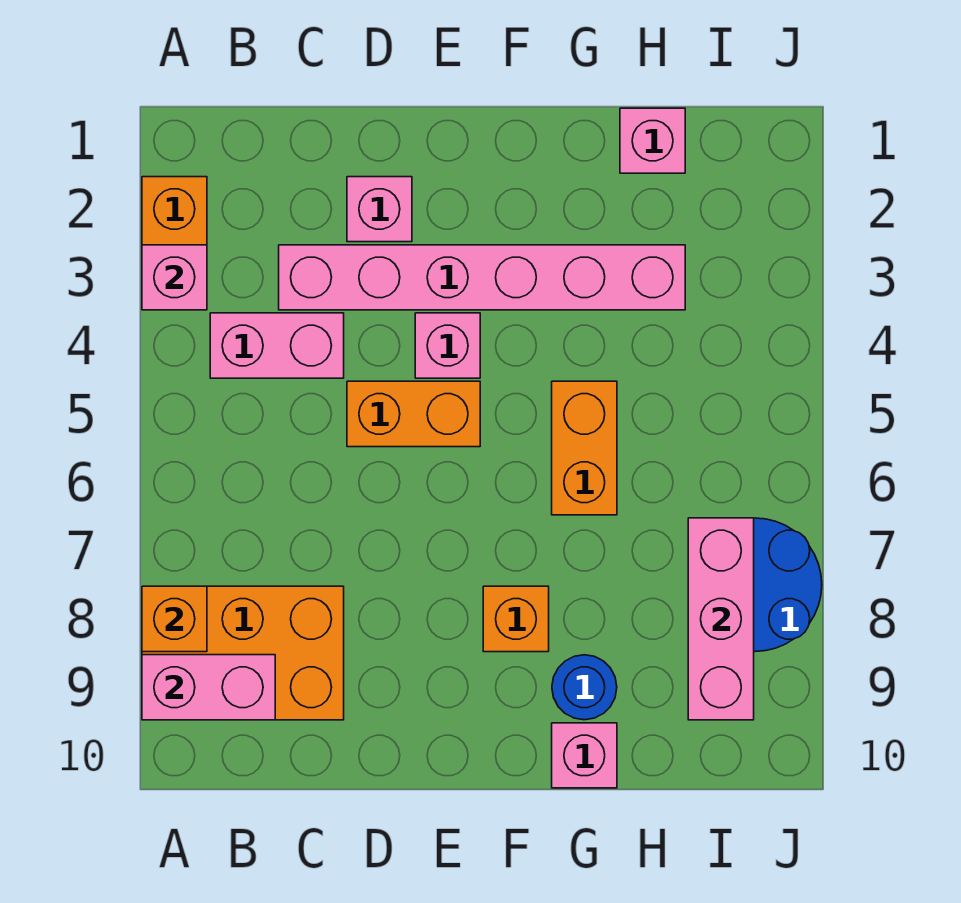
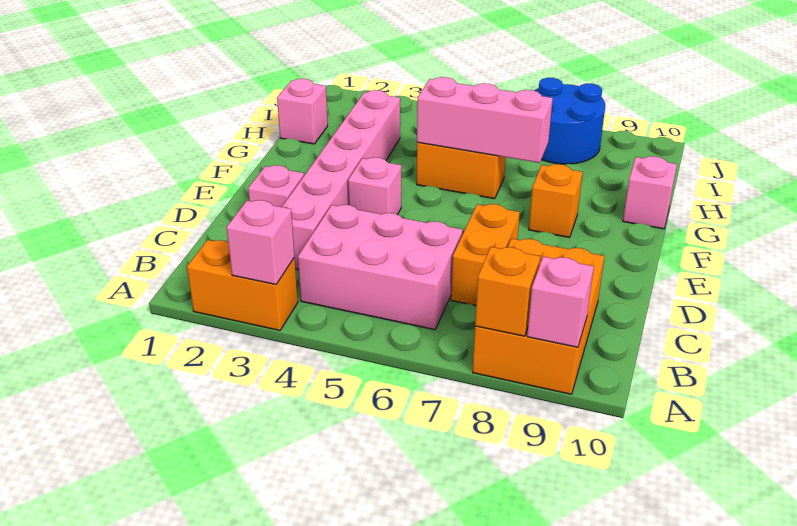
pink brick A9:B9 level 2 -> pink brick A9 level 2
pink brick B4:C4 level 1 -> pink brick B4:C6 level 1
orange brick D5:E5 level 1 -> orange brick C7:D7 level 1
blue round brick G9 level 1 -> none
pink brick I7:I9 level 2 -> pink brick G5:G7 level 2

